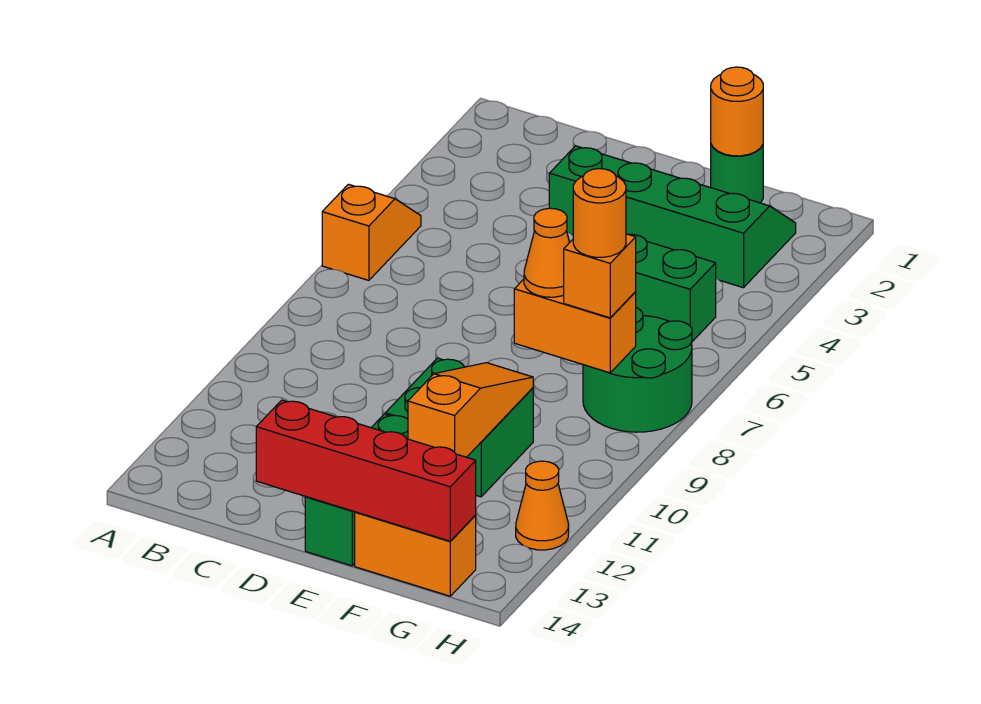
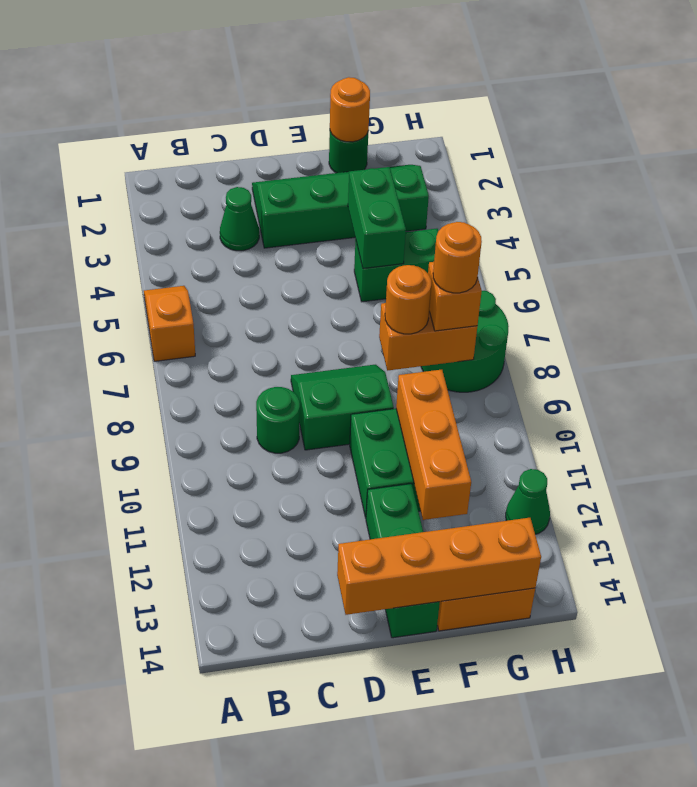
none -> green cone C3 level 1
none -> green round brick C9 level 1
none -> green slope D8:E9 level 1 top 9
red brick D14:G14 level 2 -> orange brick D14:G14 level 2
none -> green brick F4:F5 level 2
orange cone F8 level 3 -> orange round brick F8 level 3
orange slope F10:F12 level 2 top 12 -> orange brick F10:F12 level 2
orange cone H12 level 1 -> green cone H12 level 1

